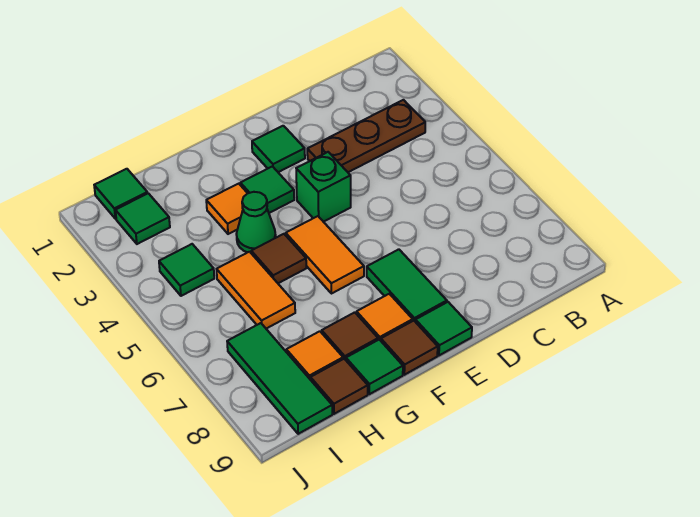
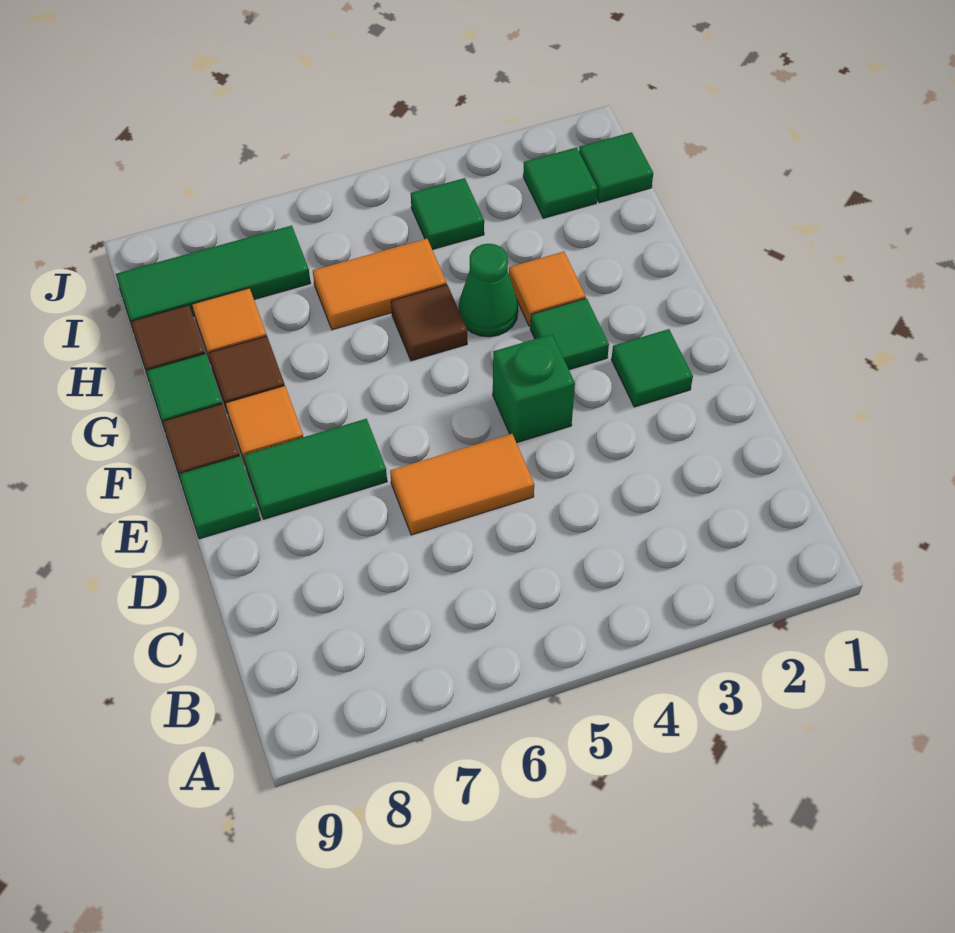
brown plate B3:D3 level 1 -> none
orange tile F5:F6 level 1 -> orange tile D5:D6 level 1

